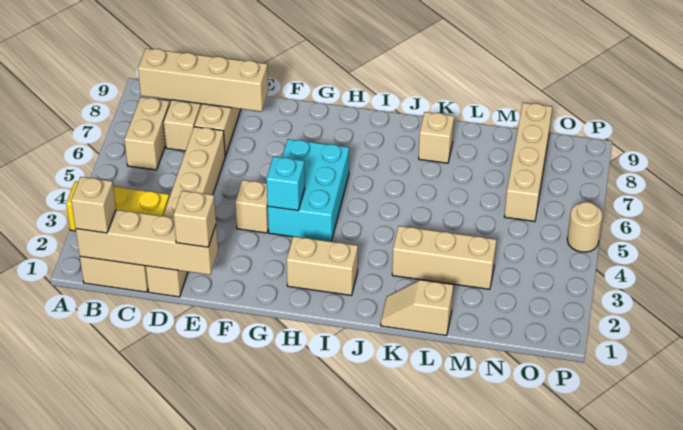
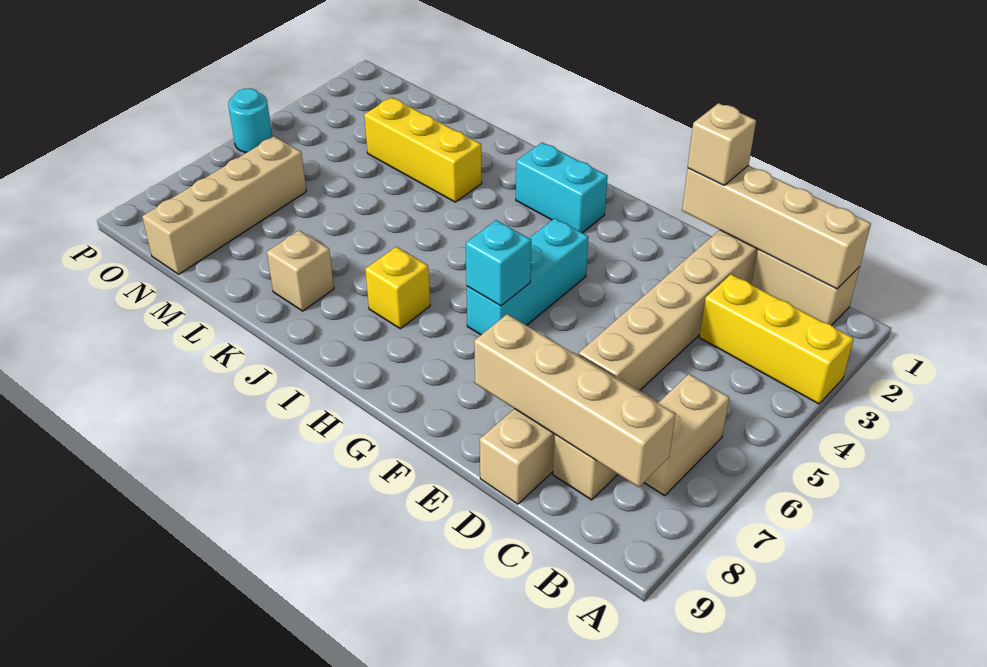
tan brick B1 level 3 -> none
tan brick F4 level 1 -> none
cyan brick G4:H6 level 1 -> cyan brick G4:G6 level 1
cyan brick G4 level 2 -> cyan brick G6 level 2
tan brick H2:I2 level 1 -> cyan brick H2:I2 level 1
none -> yellow brick I7 level 1
tan slope K1:L1 level 1 top L -> none
tan brick K3:M3 level 1 -> yellow brick K3:M3 level 1
tan round brick P5 level 1 -> cyan round brick P5 level 1

